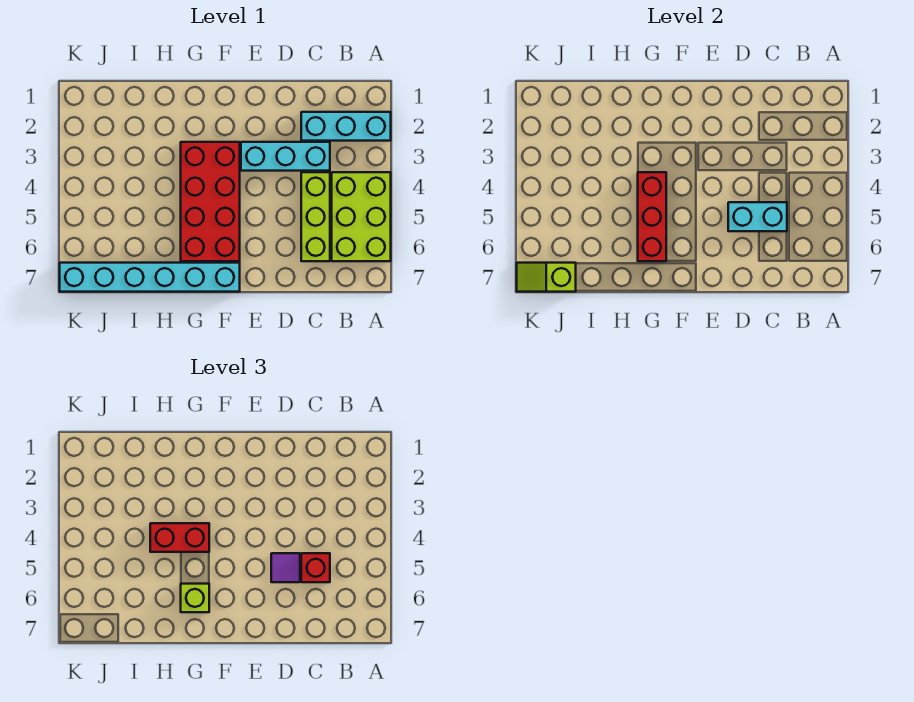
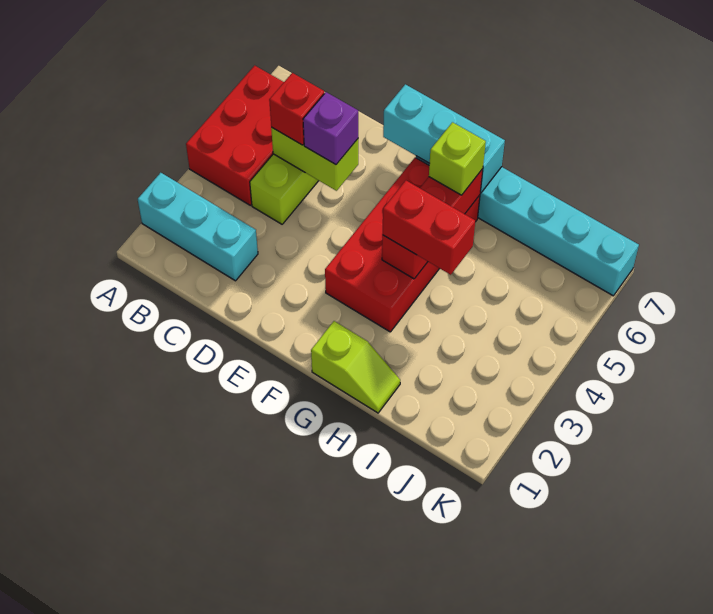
lime brick A4:B6 level 1 -> red brick A4:B6 level 1
cyan brick C3:E3 level 1 -> cyan brick E7:G7 level 2
cyan brick C5:D5 level 2 -> lime brick C5:D5 level 2
purple tile D5 level 3 -> purple brick D5 level 3
lime slope J7:K7 level 2 top J -> lime slope G1:H1 level 1 top G

